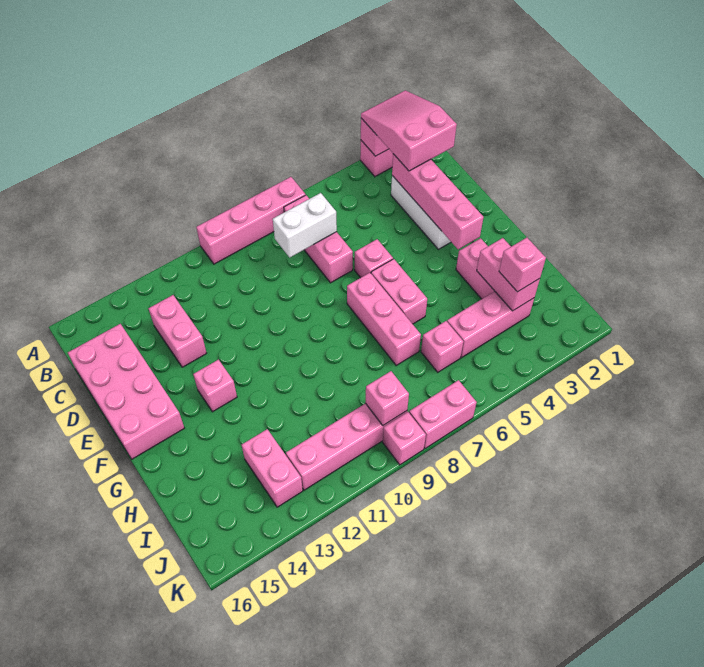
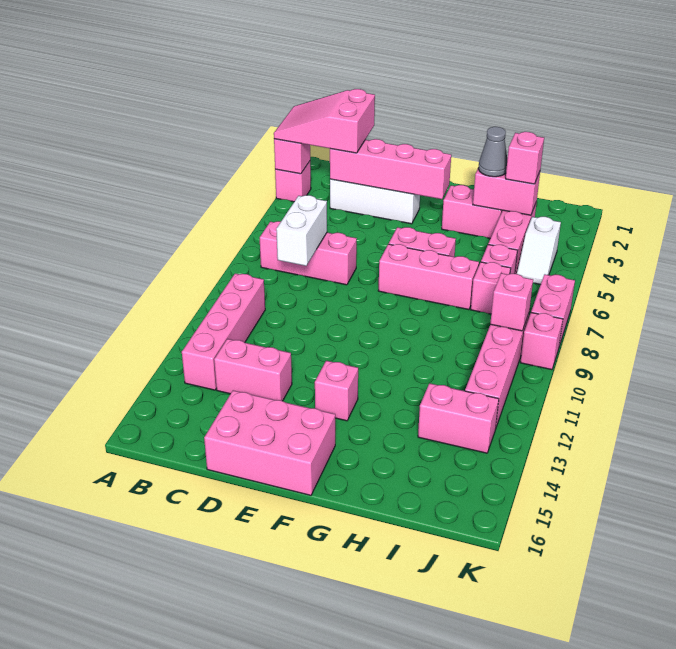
pink brick A7:A10 level 1 -> pink brick B10:B13 level 1
pink brick C15:F16 level 1 -> pink brick D15:F16 level 1
pink brick E6 level 1 -> pink brick I7 level 1
none -> grey cone H3 level 3
none -> white slope J4:J5 level 1 top 4

